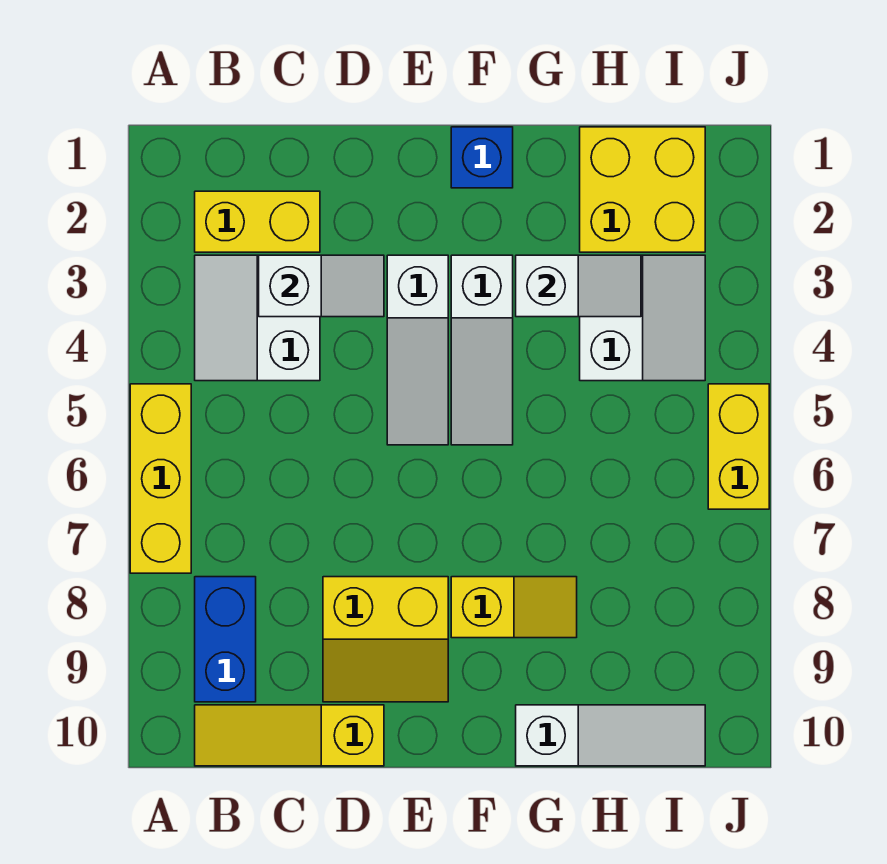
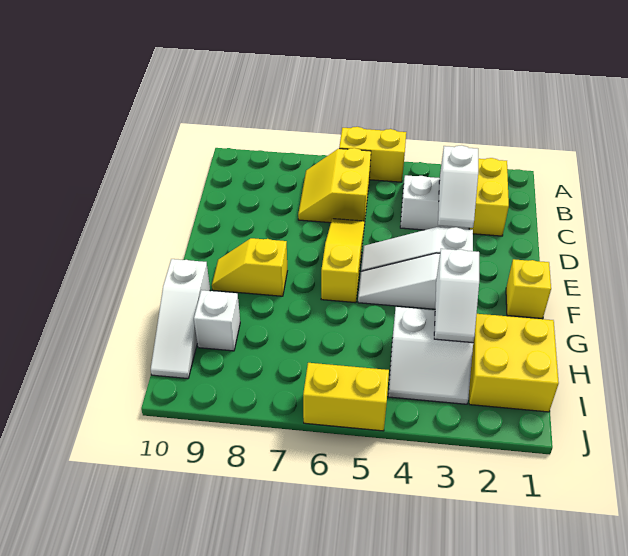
yellow brick A5:A7 level 1 -> yellow brick A5:A6 level 1
blue brick B8:B9 level 1 -> none
yellow slope B10:D10 level 1 top D -> yellow slope D6:F6 level 1 top F
yellow slope D8:E9 level 1 top 8 -> yellow slope B6:C7 level 1 top 6
blue brick F1 level 1 -> yellow brick F1 level 1
yellow slope F8:G8 level 1 top F -> yellow slope F8:F9 level 1 top 8
none -> white brick H9 level 1

